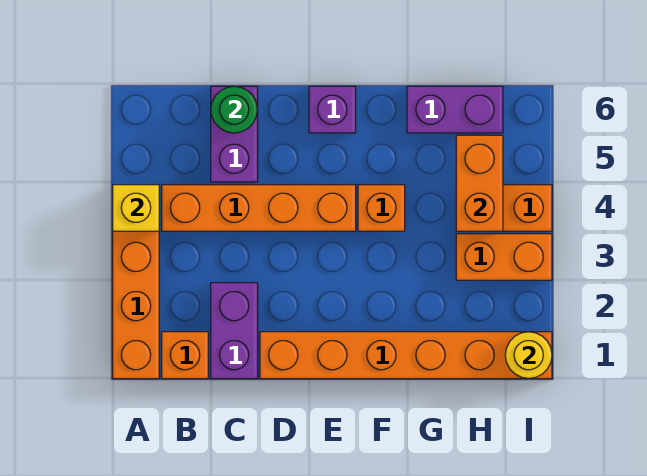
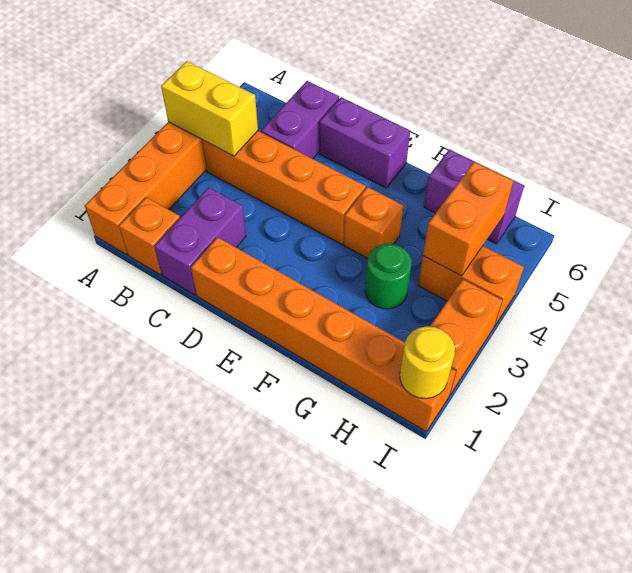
yellow brick A4 level 2 -> yellow brick A4:B4 level 2
green round brick C6 level 2 -> green round brick G3 level 1
purple brick E6 level 1 -> purple brick D6:E6 level 1
orange brick H3:I3 level 1 -> orange brick I2:I3 level 1

